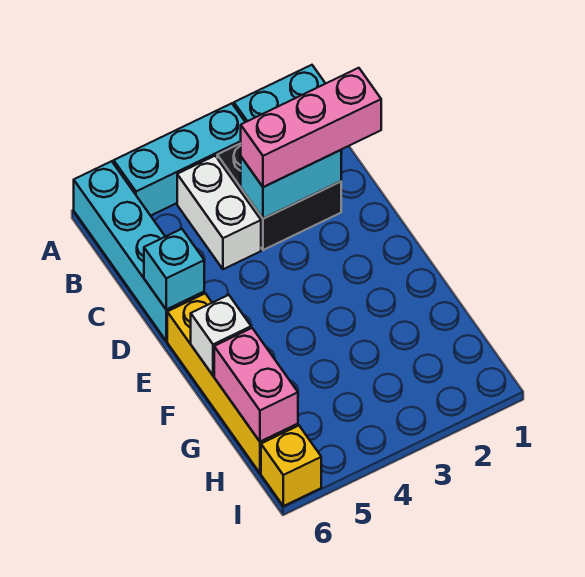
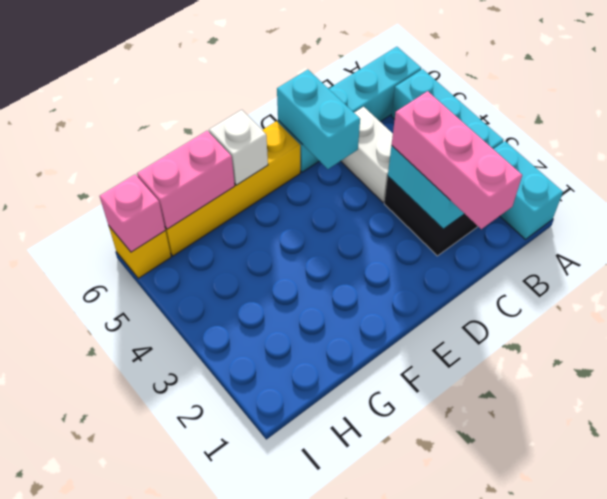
white brick B4:C4 level 1 -> white brick C4:C5 level 1
cyan brick D6 level 2 -> cyan brick D5:D6 level 2
none -> pink brick I6 level 2

